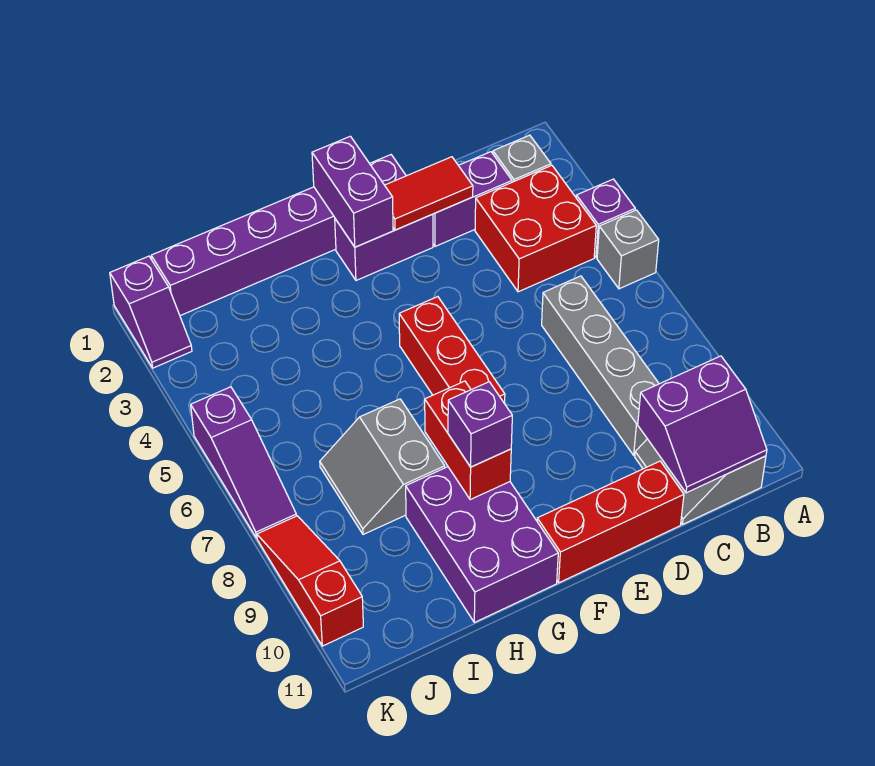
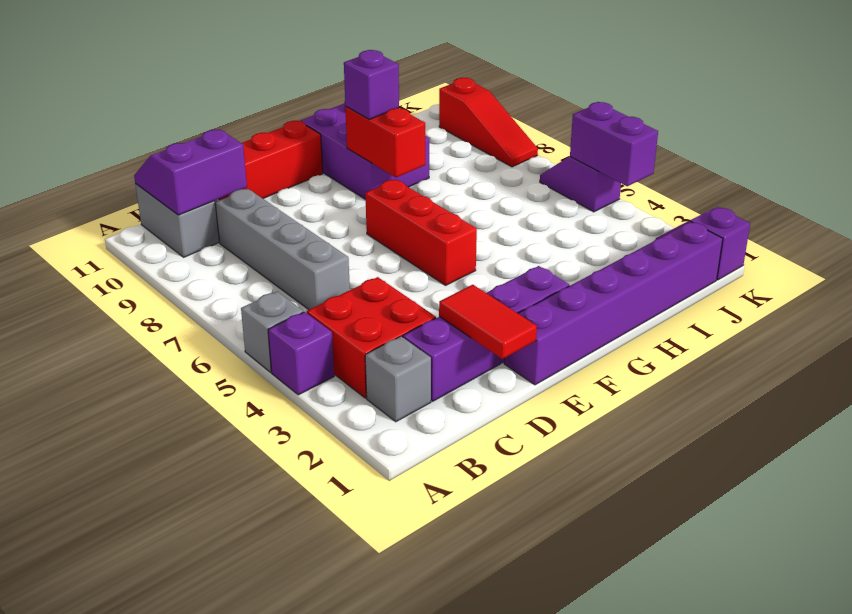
red tile D2:E2 level 2 -> red tile D1:D2 level 2
purple brick F1:F2 level 2 -> purple brick K4:K5 level 2
grey slope H7:I8 level 1 top H -> none
purple slope K5:K7 level 1 top 5 -> purple slope K5:K6 level 1 top 5

